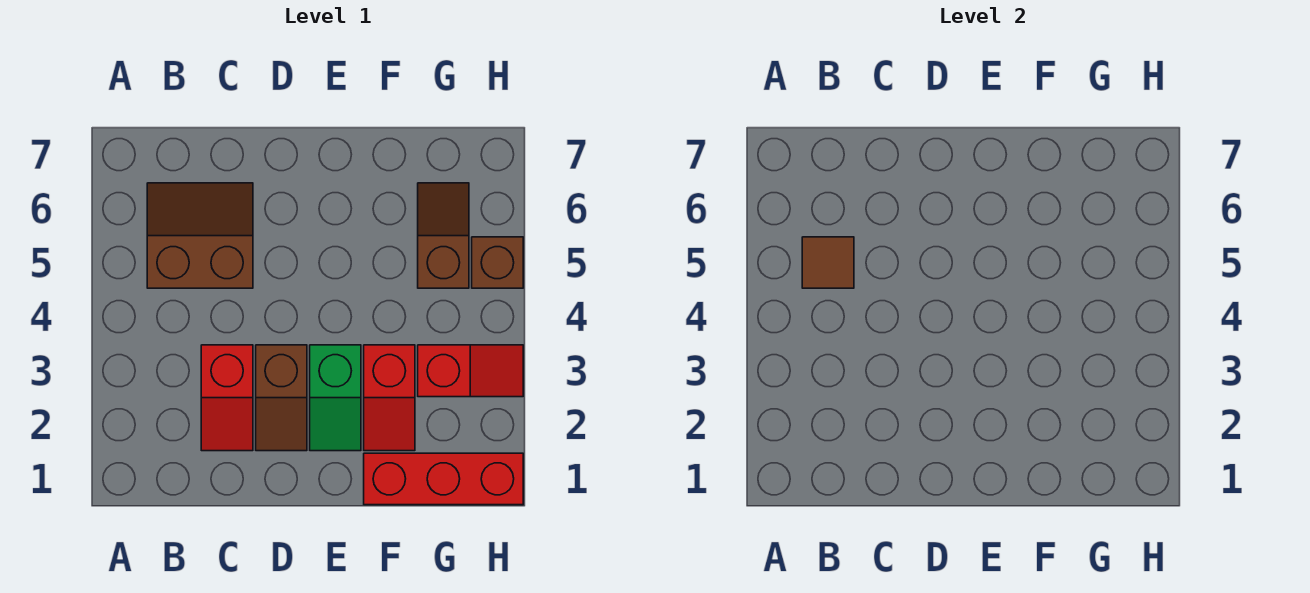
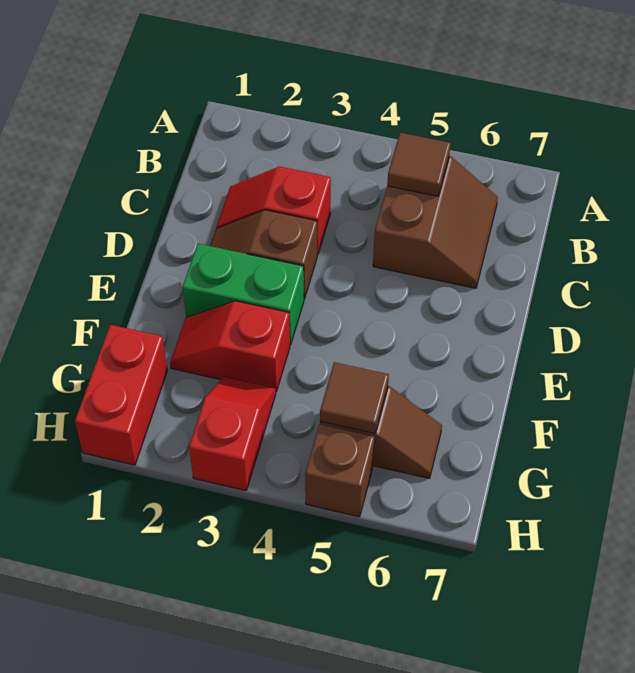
green slope E2:E3 level 1 top 3 -> green brick E2:E3 level 1
red brick F1:H1 level 1 -> red brick G1:H1 level 1
red slope G3:H3 level 1 top G -> red slope G3:H3 level 1 top H
none -> brown tile G5 level 2

